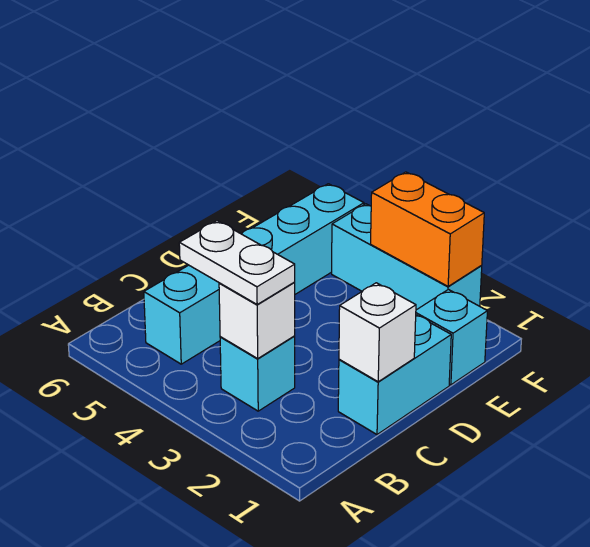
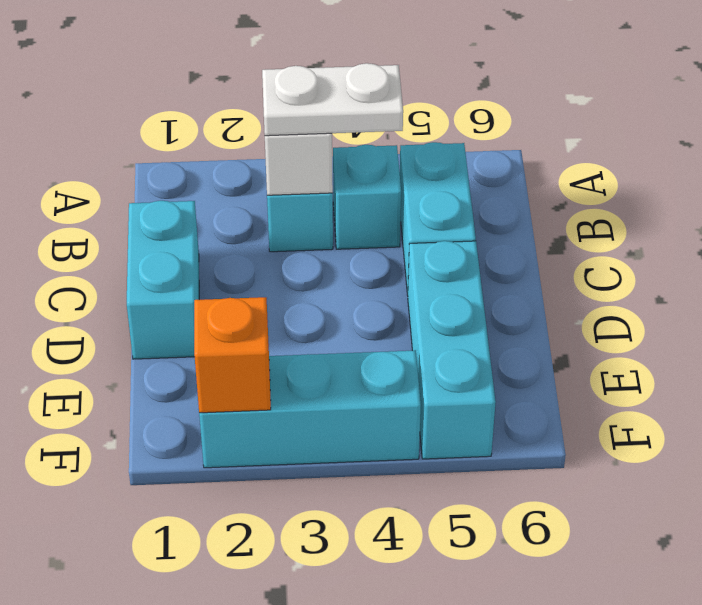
white brick C1 level 2 -> none
cyan brick E1 level 1 -> cyan brick B4 level 1
orange brick F2:F3 level 2 -> orange brick F2 level 2

